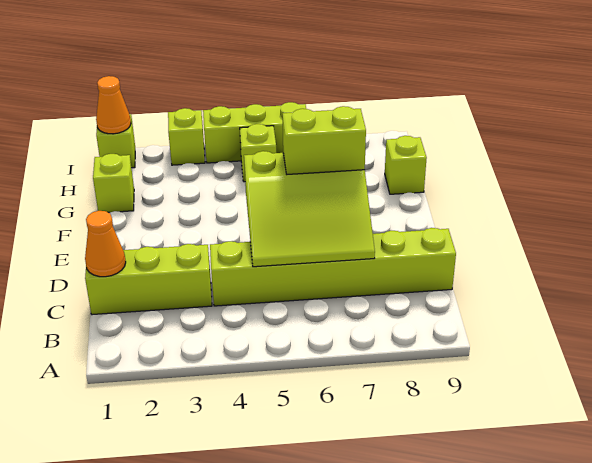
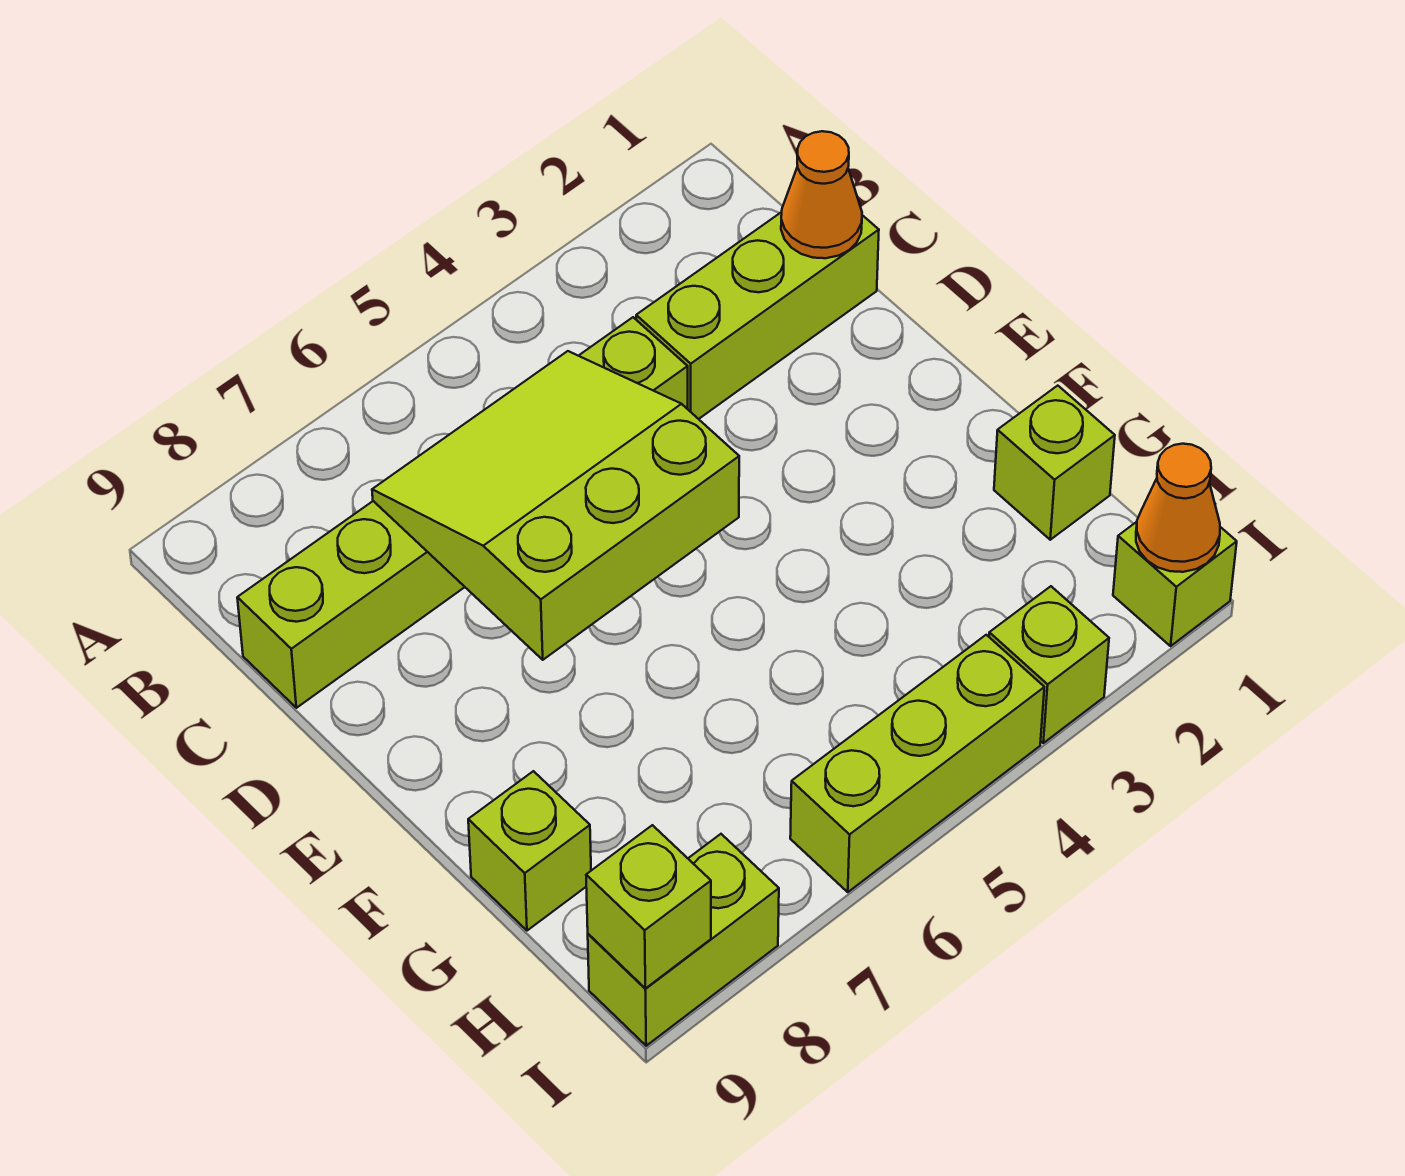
lime brick E6:E7 level 3 -> lime brick I8:I9 level 1
lime brick H5 level 1 -> lime brick I9 level 2

